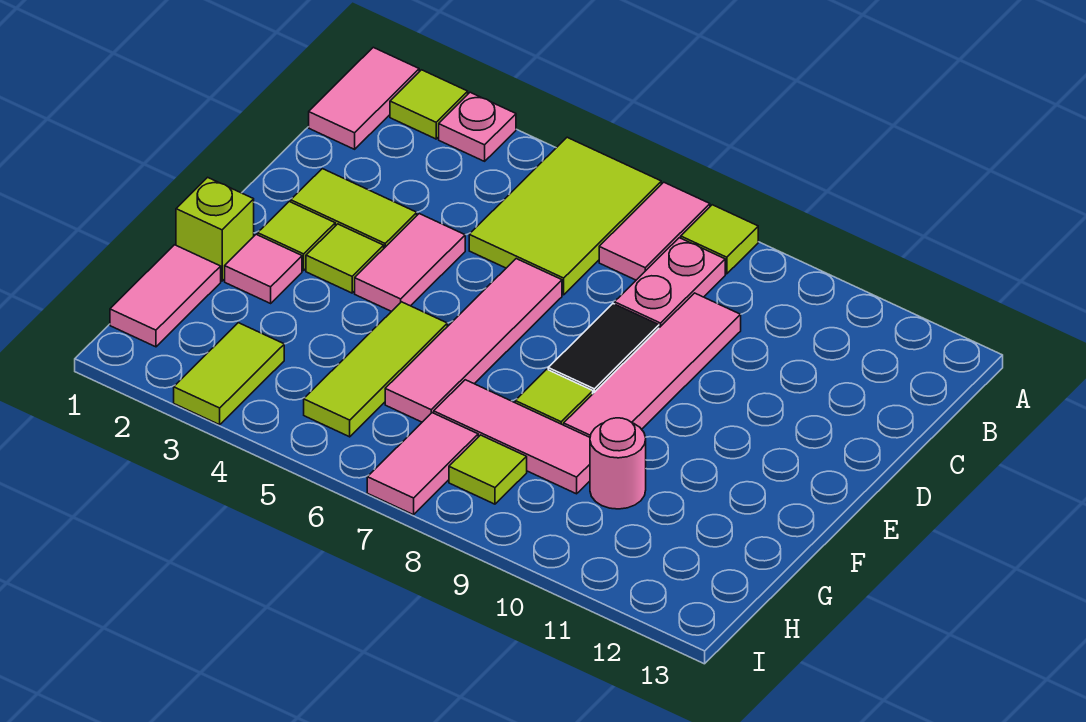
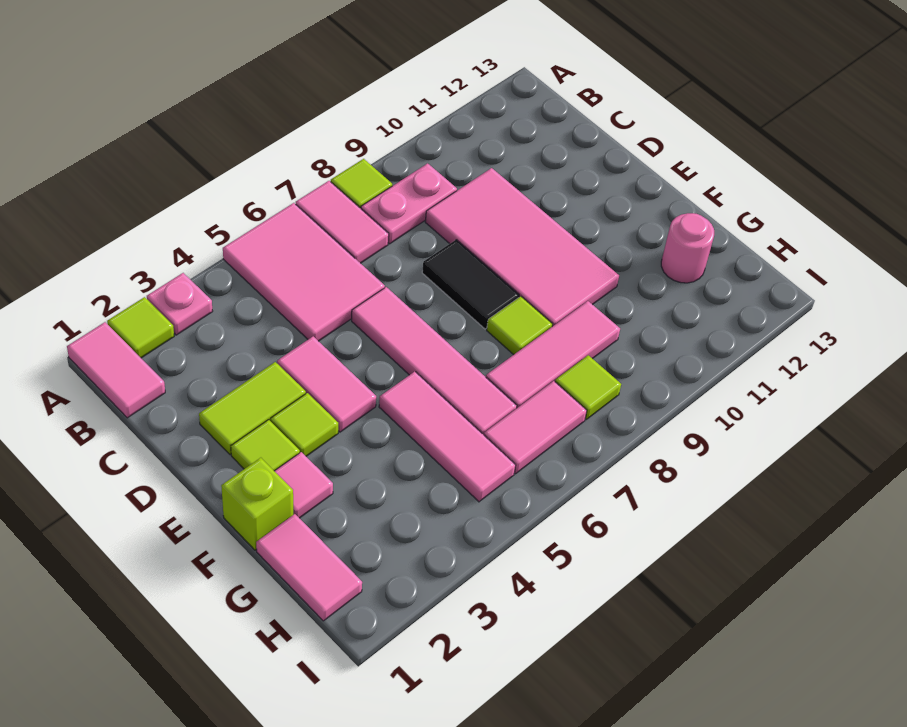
lime tile A5:C6 level 1 -> pink tile A5:C6 level 1
pink plate B8:C8 level 1 -> pink plate B8:B9 level 1
pink tile C9:F9 level 1 -> pink tile C9:F10 level 1
lime tile F5:H5 level 1 -> pink tile F5:H5 level 1
pink round brick G10 level 1 -> pink round brick G12 level 1
lime tile H3:I3 level 1 -> none
pink tile H7:I7 level 1 -> pink tile H6:H7 level 1

